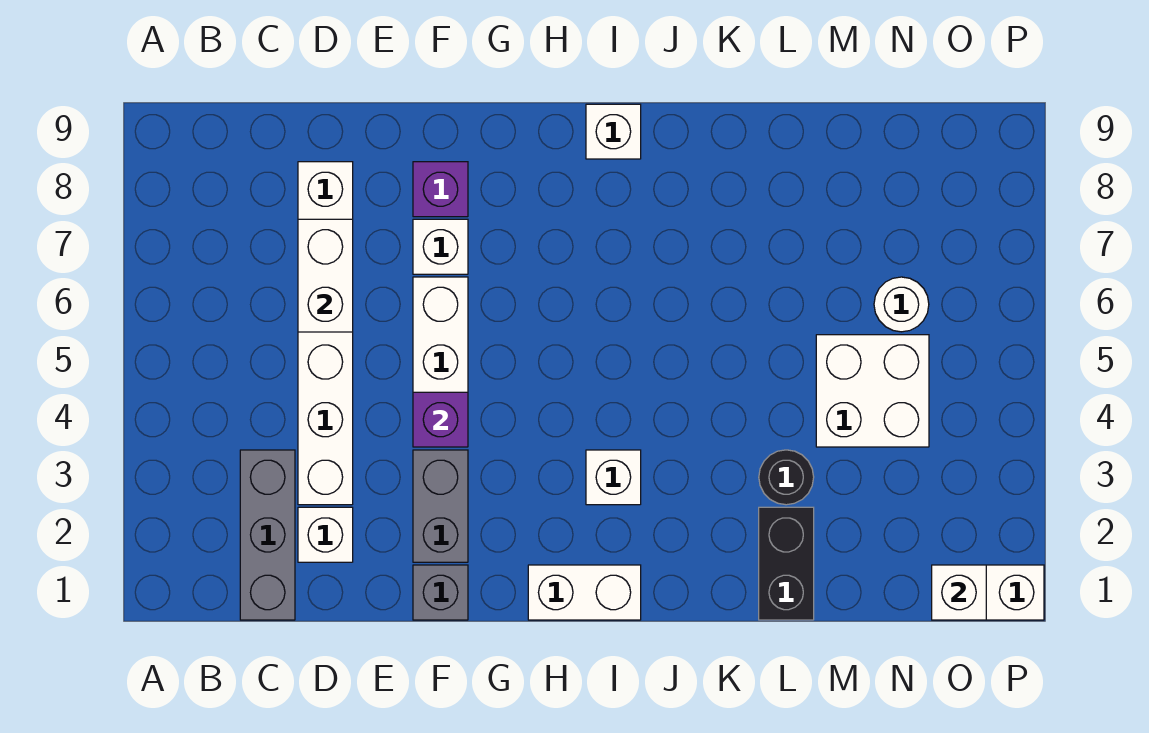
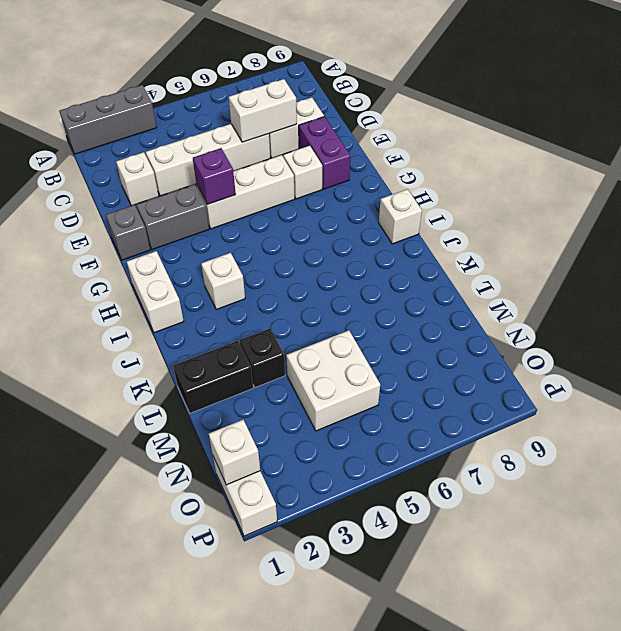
grey brick C1:C3 level 1 -> grey brick A1:A3 level 1
purple brick F8 level 1 -> purple brick E8:F8 level 1
black round brick L3 level 1 -> black brick L3 level 1
white round brick N6 level 1 -> none

